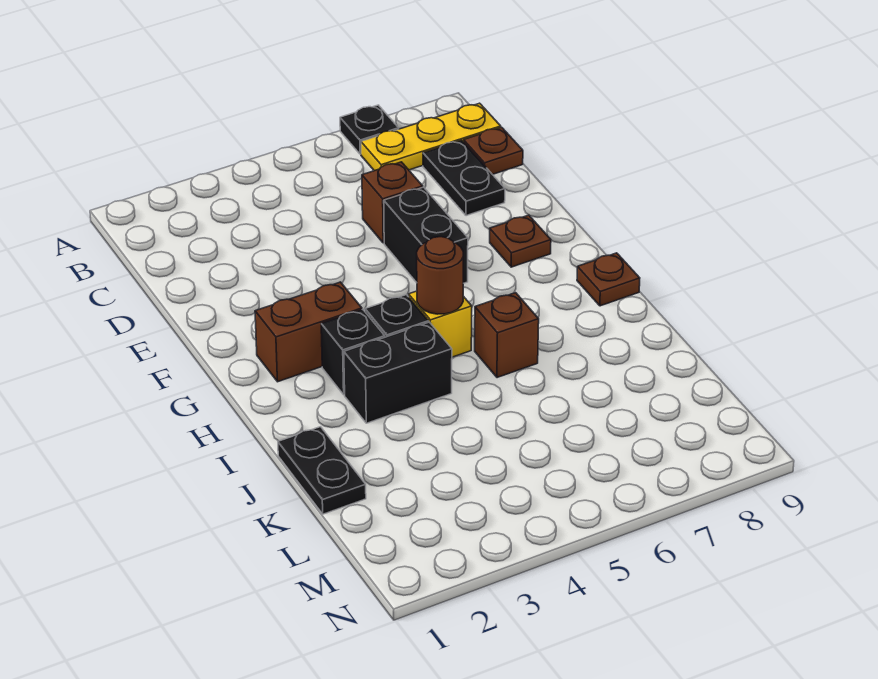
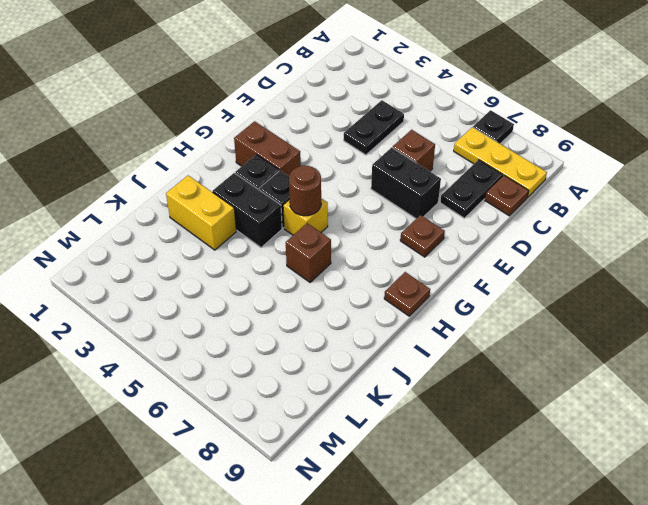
black brick E6:F6 level 1 -> black brick E6:E7 level 1
black plate J1:K1 level 1 -> black plate C4:D4 level 1
none -> yellow brick J2:J3 level 1

